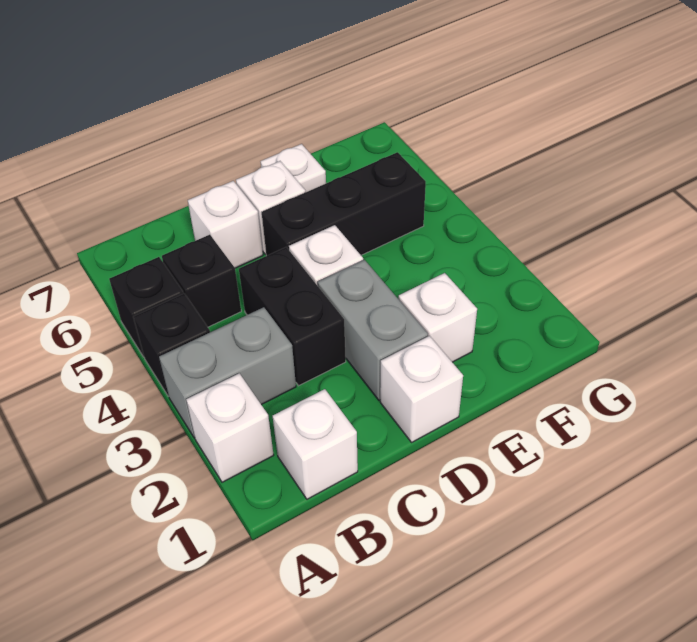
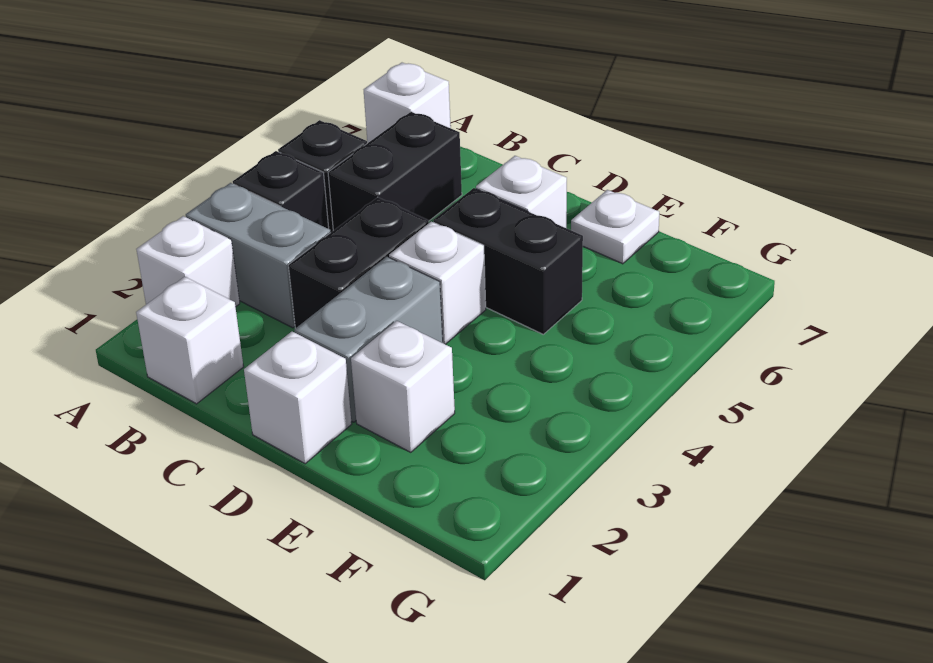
black brick B5 level 1 -> black brick B5:B6 level 1
white brick C6 level 1 -> white brick A7 level 1
black brick D5:F5 level 1 -> black brick D5:E5 level 1

